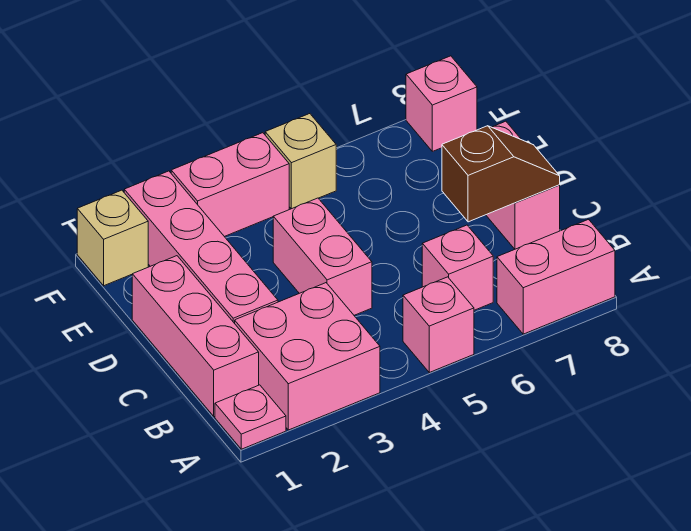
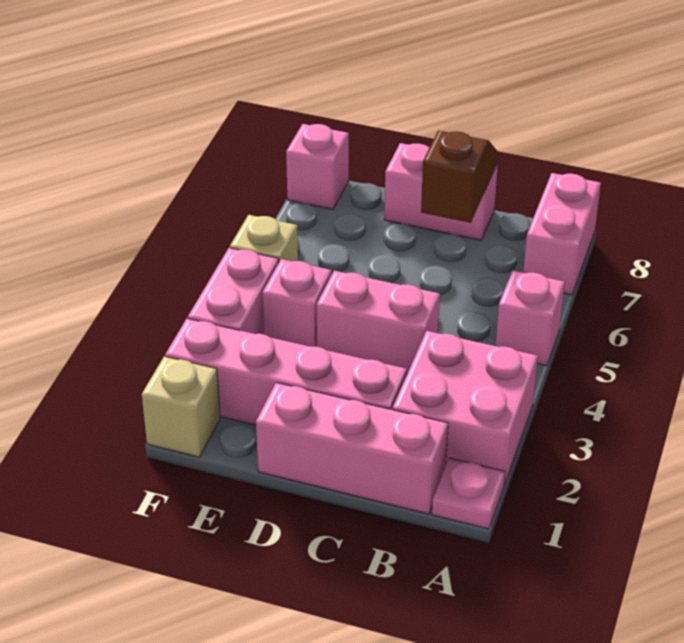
pink brick B6 level 1 -> pink brick E4 level 1

